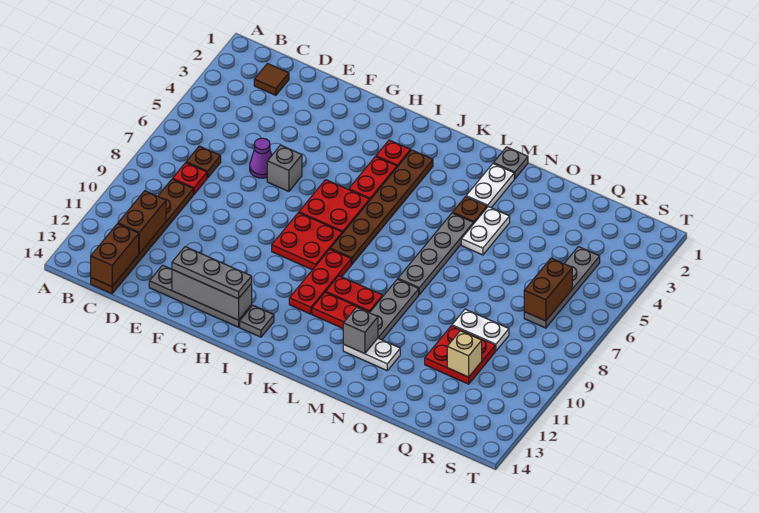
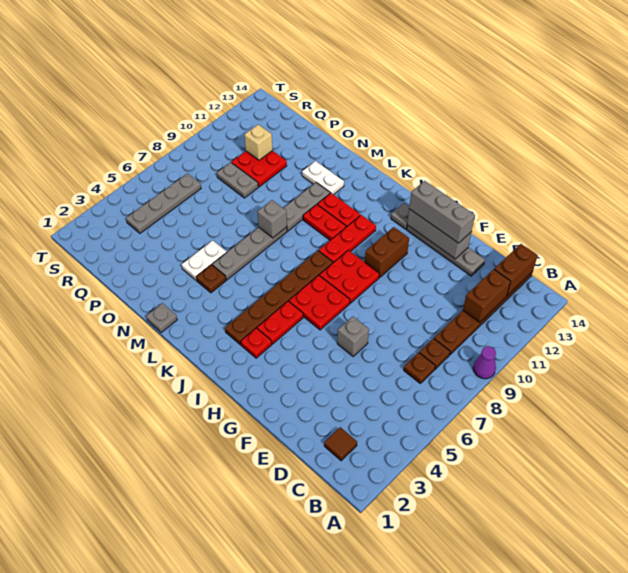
red plate C8 level 1 -> brown plate C8 level 1
purple cone E6 level 1 -> purple cone A9 level 1
grey plate F13:H13 level 3 -> grey brick F13:H13 level 3
white plate M2:M3 level 1 -> none
grey brick M12 level 2 -> grey brick M8 level 2
white plate P9:Q9 level 1 -> grey plate P9:Q9 level 1
brown brick R6:R7 level 2 -> brown brick H10:H11 level 1

